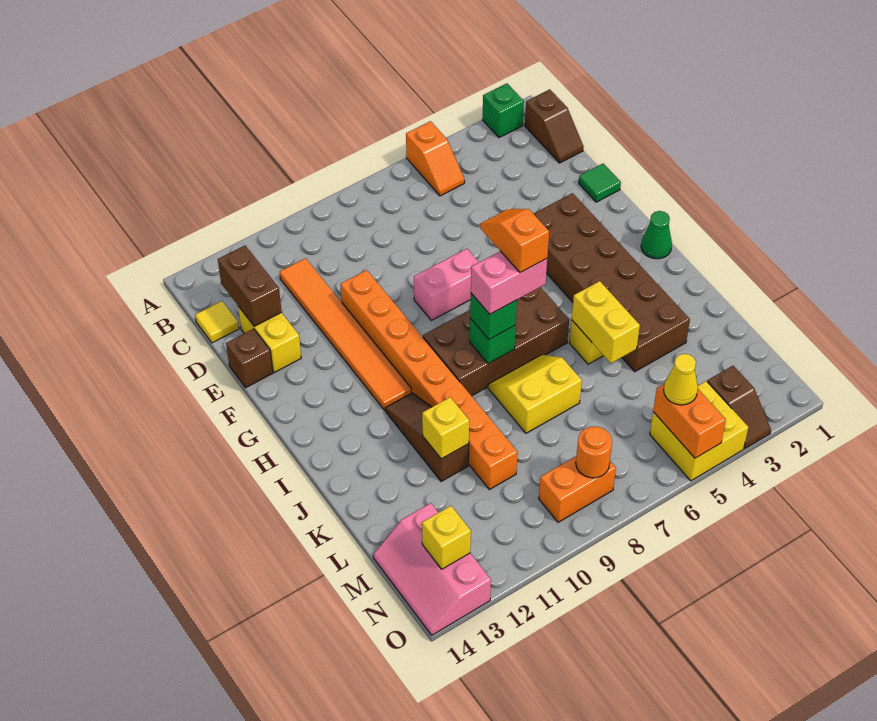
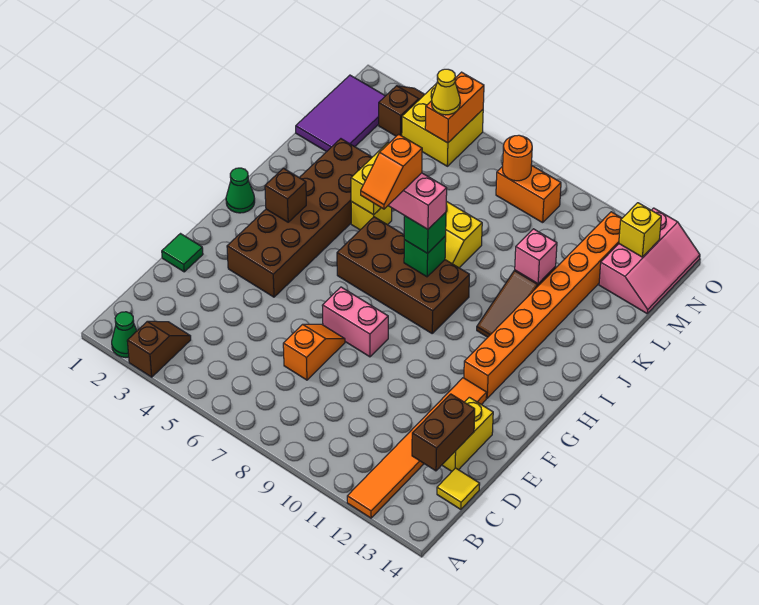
green brick A2 level 1 -> green cone A2 level 1
orange slope A5:B5 level 1 top A -> orange slope D7:E7 level 1 top D
brown slope B1:C1 level 1 top B -> brown slope A3:B3 level 1 top A
orange tile C11:H11 level 1 -> orange tile A12:F12 level 1
orange brick E10:L10 level 1 -> orange brick G12:N12 level 1
brown brick E14 level 1 -> brown brick H3 level 2
yellow brick K11 level 2 -> pink brick K11 level 2
none -> purple tile L1:N2 level 1

